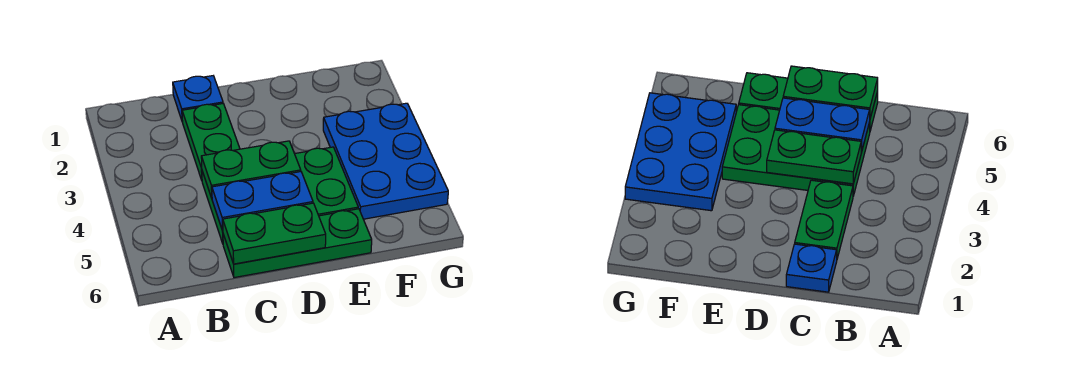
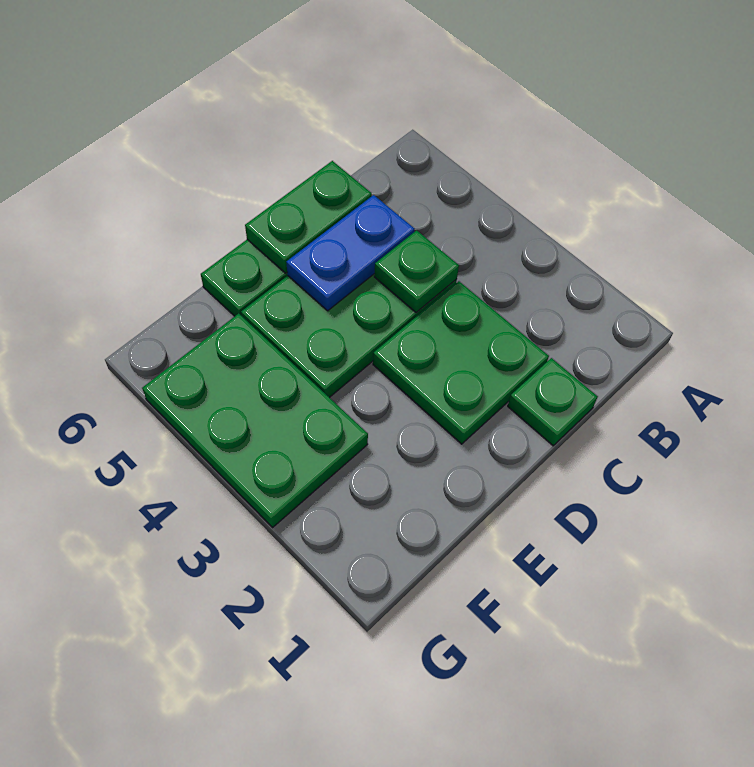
blue plate C1 level 1 -> green plate C1 level 1
green plate C2:C3 level 1 -> green plate C2:D3 level 1
green plate C4:D4 level 2 -> green plate C4 level 2
blue plate F3:G5 level 1 -> green plate F3:G5 level 1

